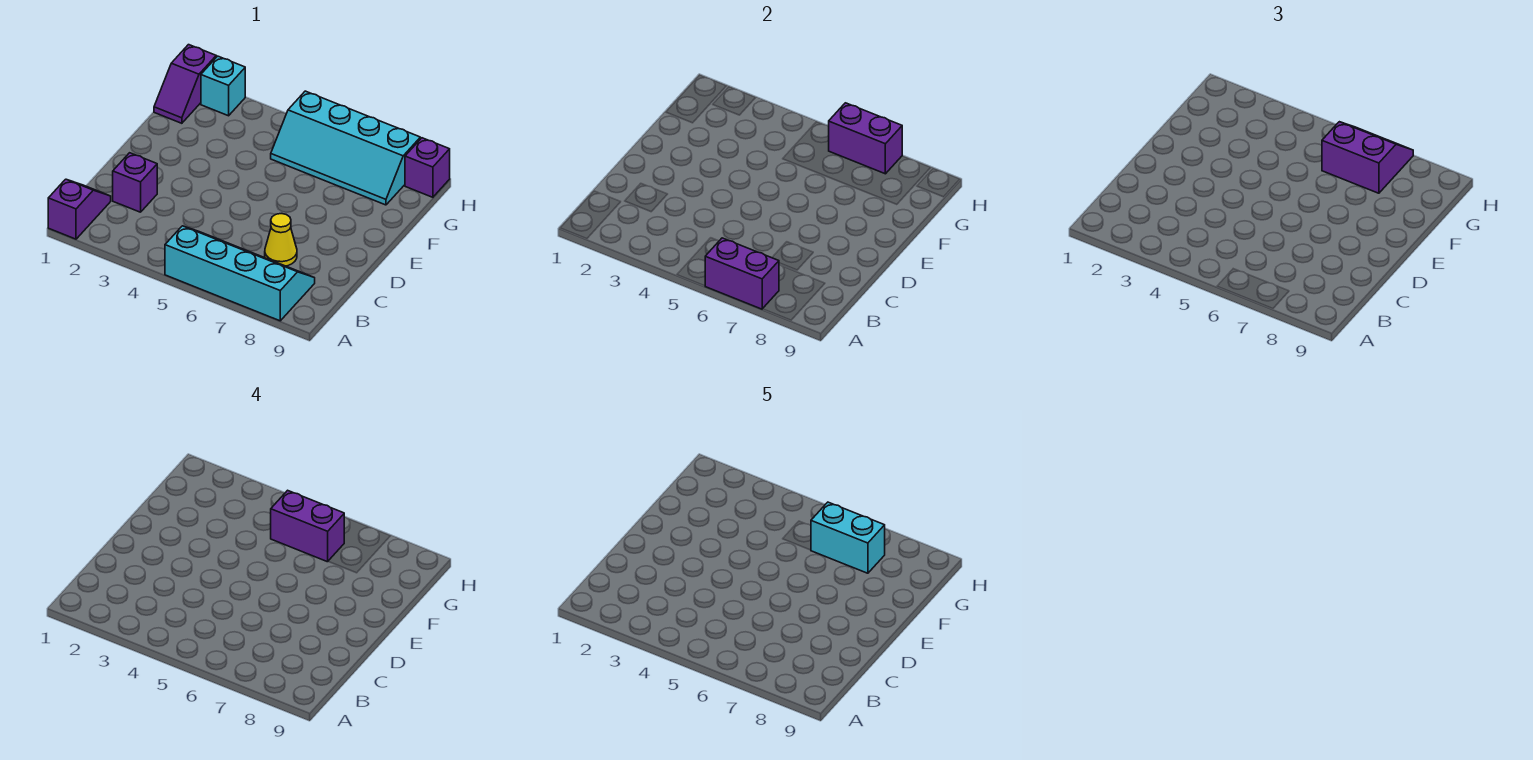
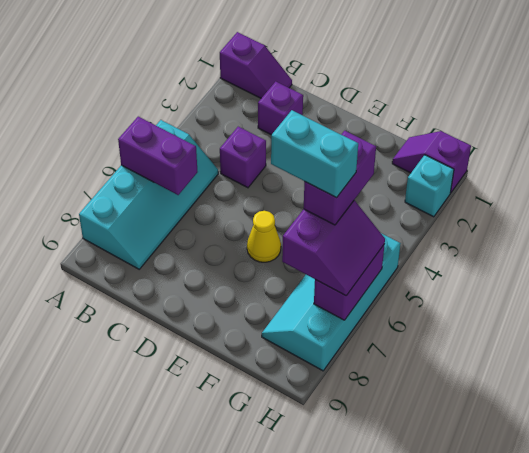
purple brick A6:A7 level 2 -> purple brick A6:B6 level 2
yellow cone C7 level 1 -> yellow cone E6 level 1
cyan brick G6:G7 level 5 -> cyan brick F6:G6 level 5
purple brick H9 level 1 -> purple brick C4 level 1

